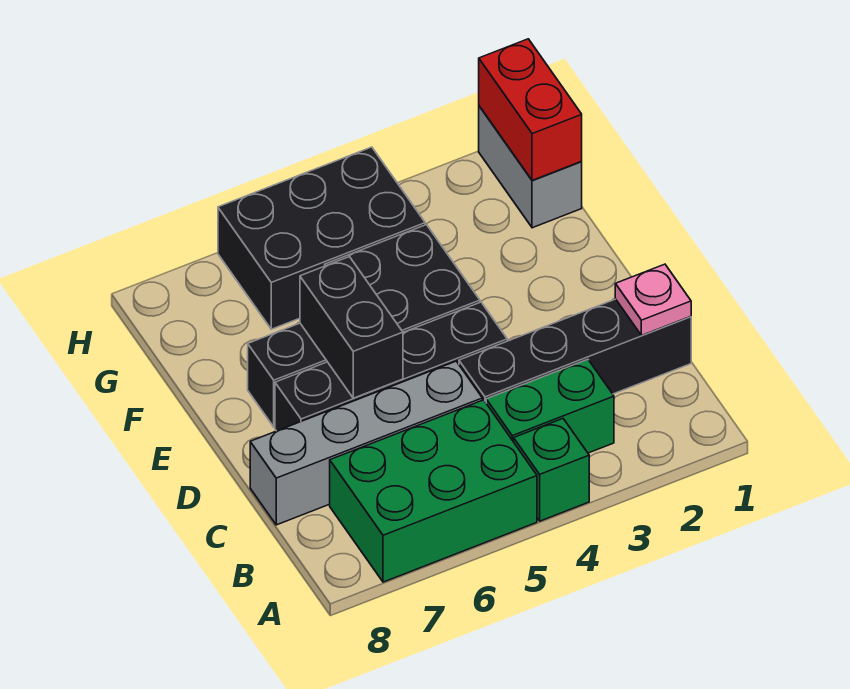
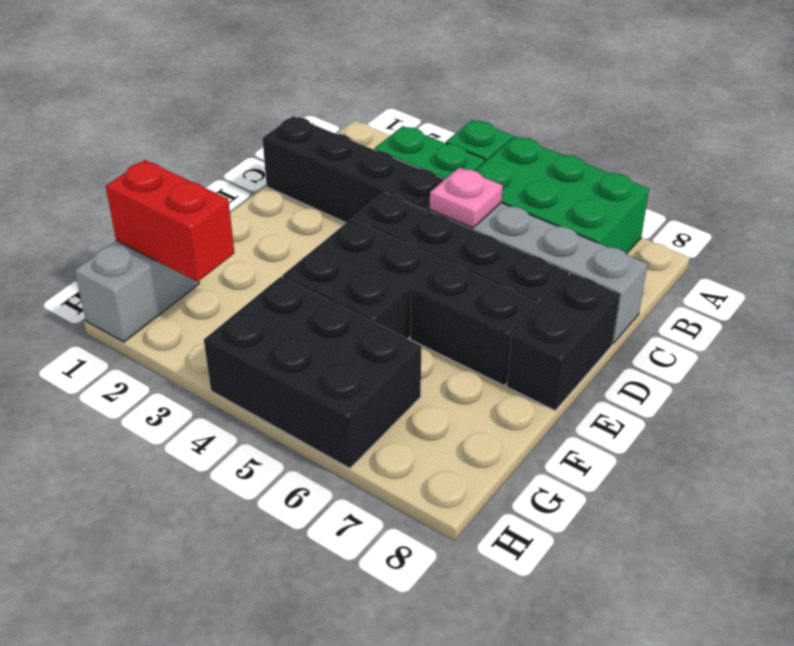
pink plate C1 level 2 -> pink plate C5 level 2
black brick D6:E6 level 2 -> black brick D8:E8 level 1
red brick G1:H1 level 2 -> red brick G1:G2 level 2

